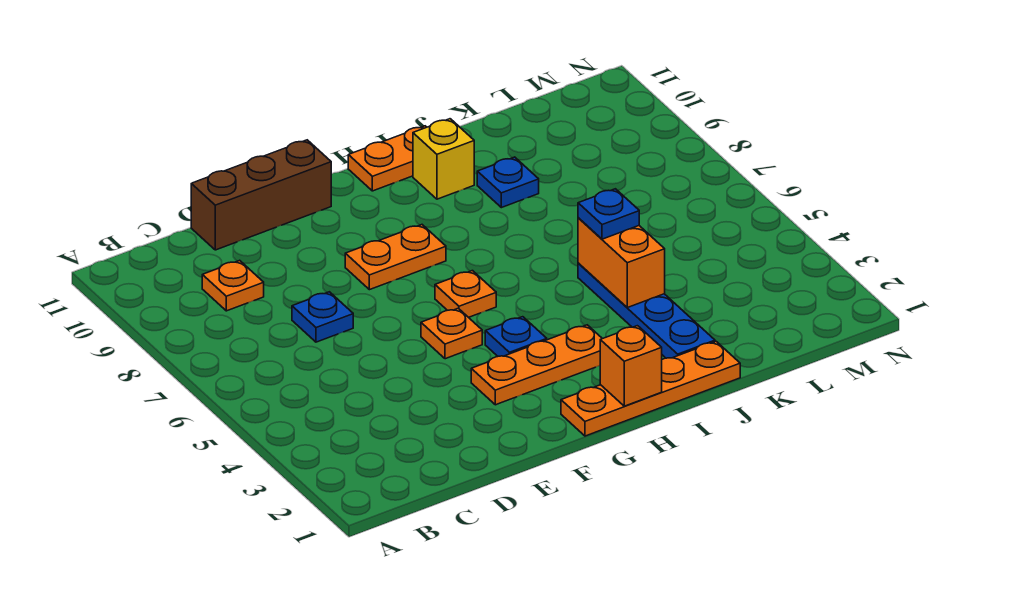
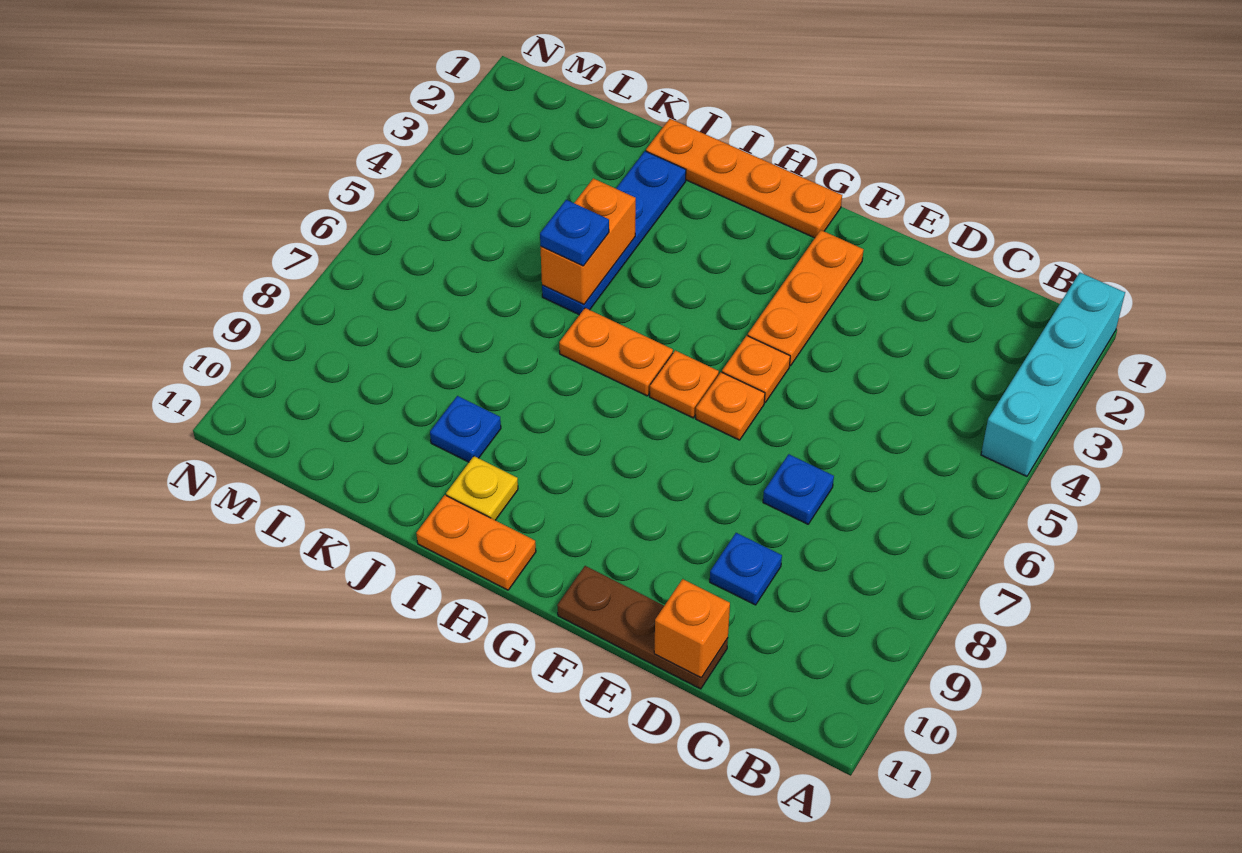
none -> cyan brick A1:A4 level 1
orange plate C9 level 1 -> orange plate F6 level 1
brown brick D11:F11 level 1 -> brown plate D11:F11 level 1
orange plate F3:H3 level 1 -> orange plate F2:F4 level 1
orange plate F8:G8 level 1 -> orange plate H6:I6 level 1
blue plate G4 level 1 -> blue plate D9 level 1
orange brick H1 level 2 -> orange brick D11 level 2
yellow brick I10 level 1 -> yellow plate I10 level 1

